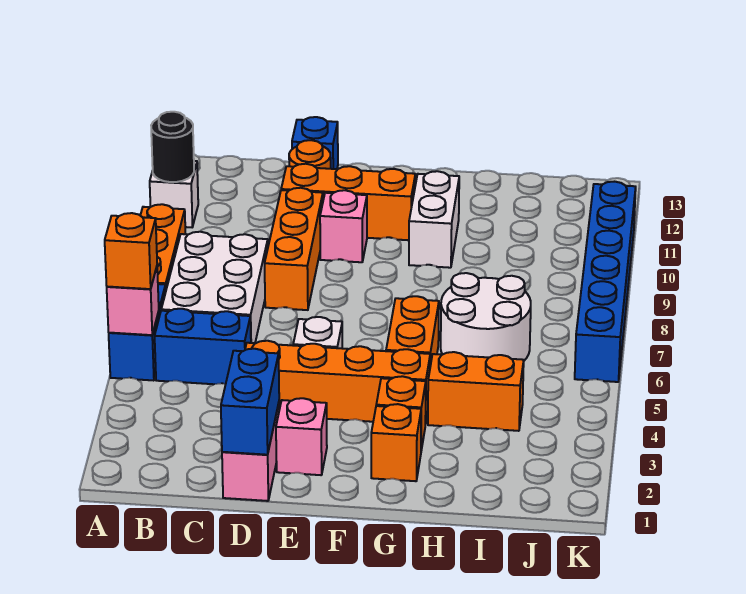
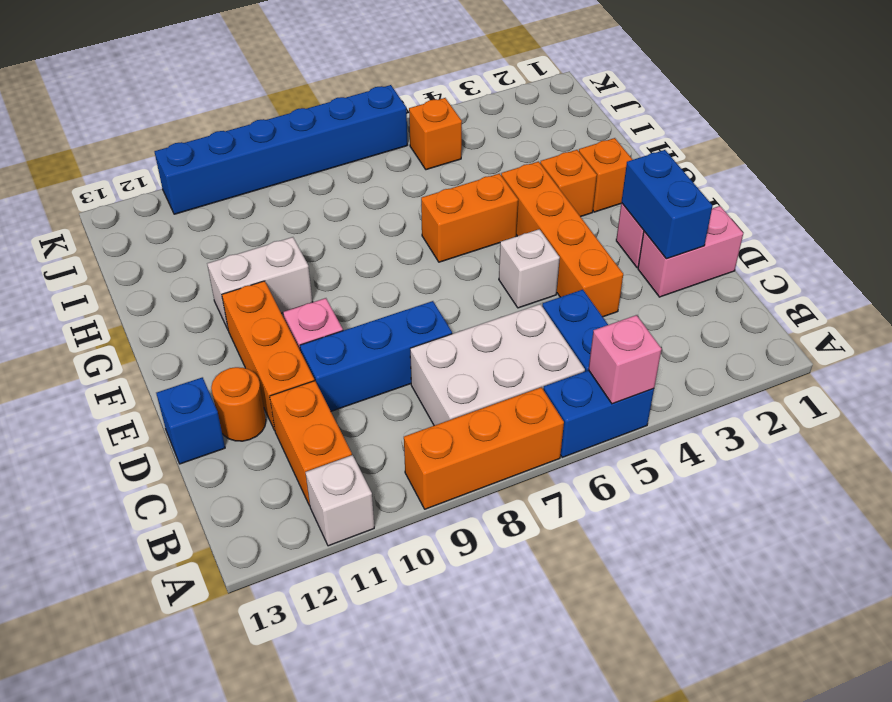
orange brick A5 level 3 -> orange brick J5 level 1
black round brick A11 level 2 -> none
blue brick D1:D2 level 2 -> blue brick D2:E2 level 2
orange brick D8:D10 level 1 -> blue brick D8:D10 level 1
orange brick H4:I4 level 1 -> orange brick B11:C11 level 1
white round brick H6:I7 level 1 -> none

